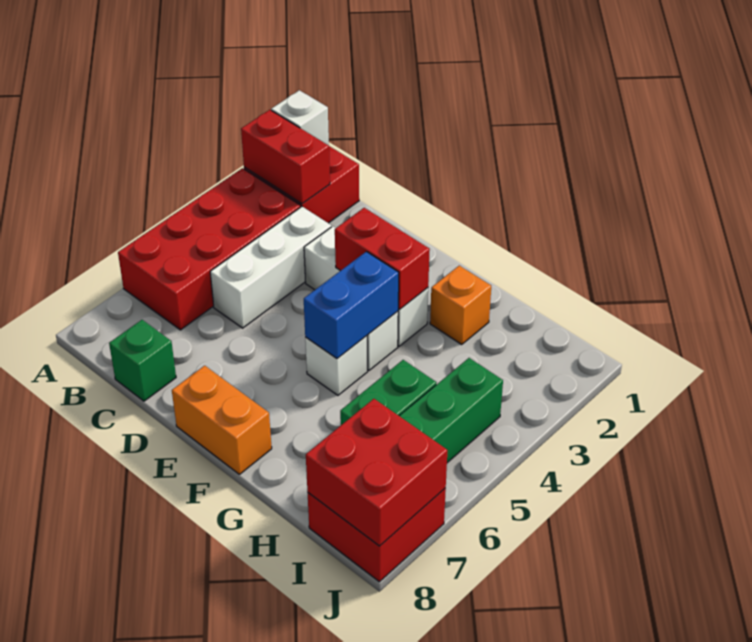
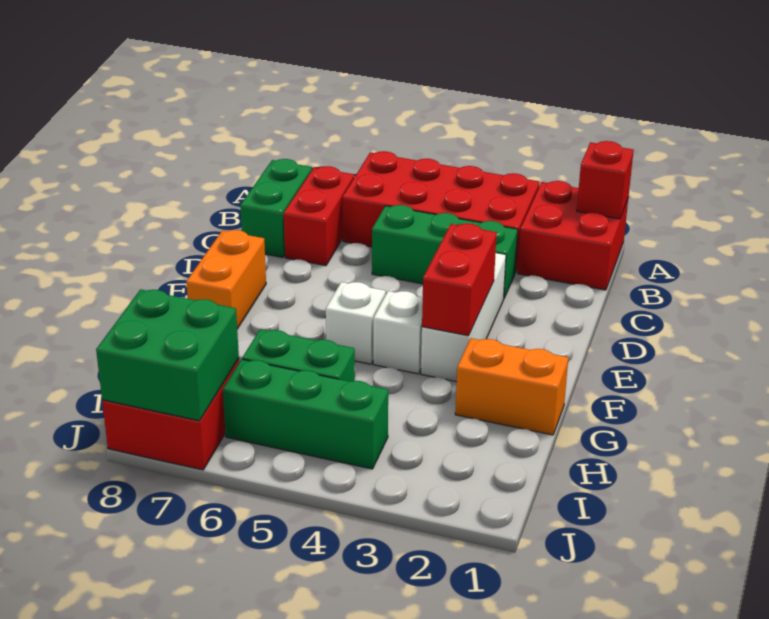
white brick A1 level 2 -> red brick A1 level 2
red brick A2:B2 level 2 -> red brick B7:C7 level 1
white brick C3:C5 level 1 -> green brick C3:C5 level 1
green brick C8 level 1 -> green brick B8:C8 level 1
blue brick F4:F5 level 2 -> none
orange brick G2 level 1 -> orange brick G1:G2 level 1
red brick I7:J8 level 2 -> green brick I7:J8 level 2

